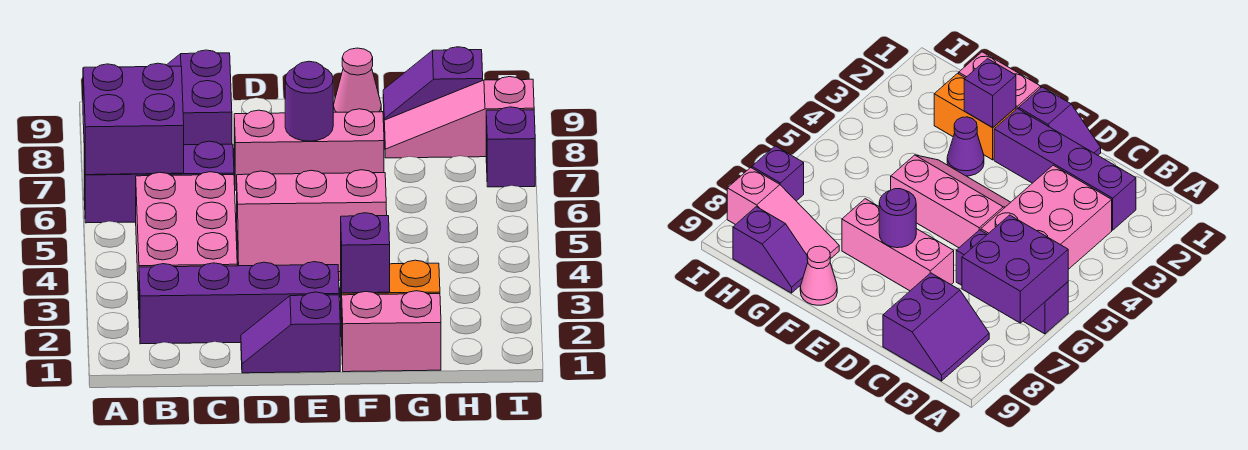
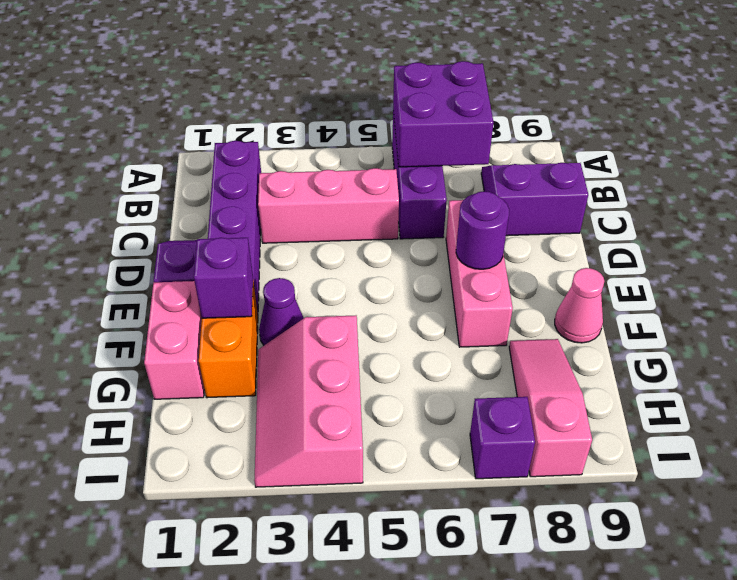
pink brick B3:C5 level 1 -> pink brick C3:C5 level 1
pink slope D4:F5 level 1 top 5 -> pink slope G3:I4 level 1 top 4
purple slope G9:H9 level 1 top H -> none

